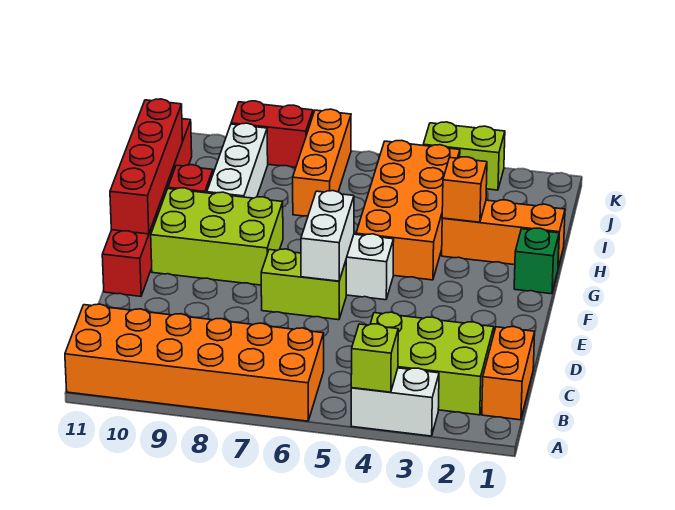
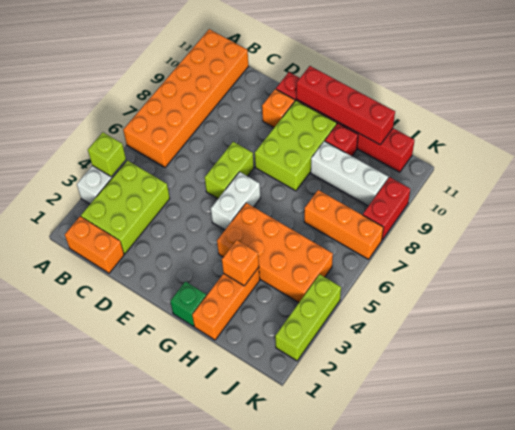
white brick E6:F6 level 2 -> none
none -> orange brick E10 level 1
lime brick K3:K4 level 1 -> lime brick K2:K4 level 1

